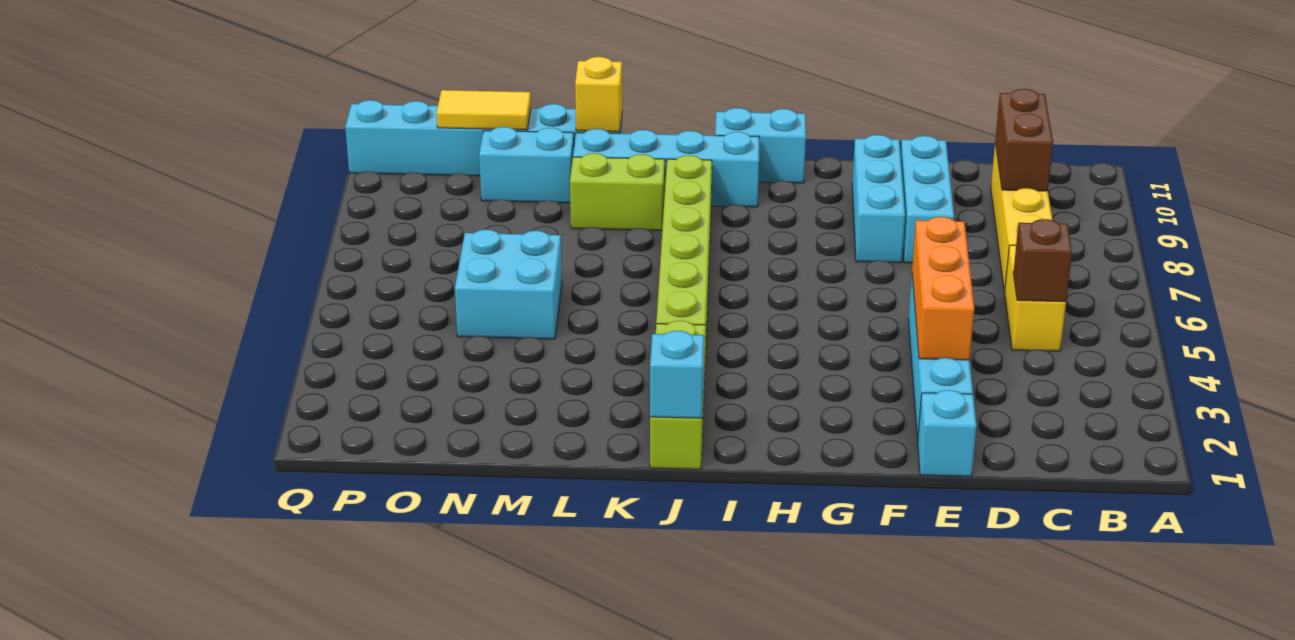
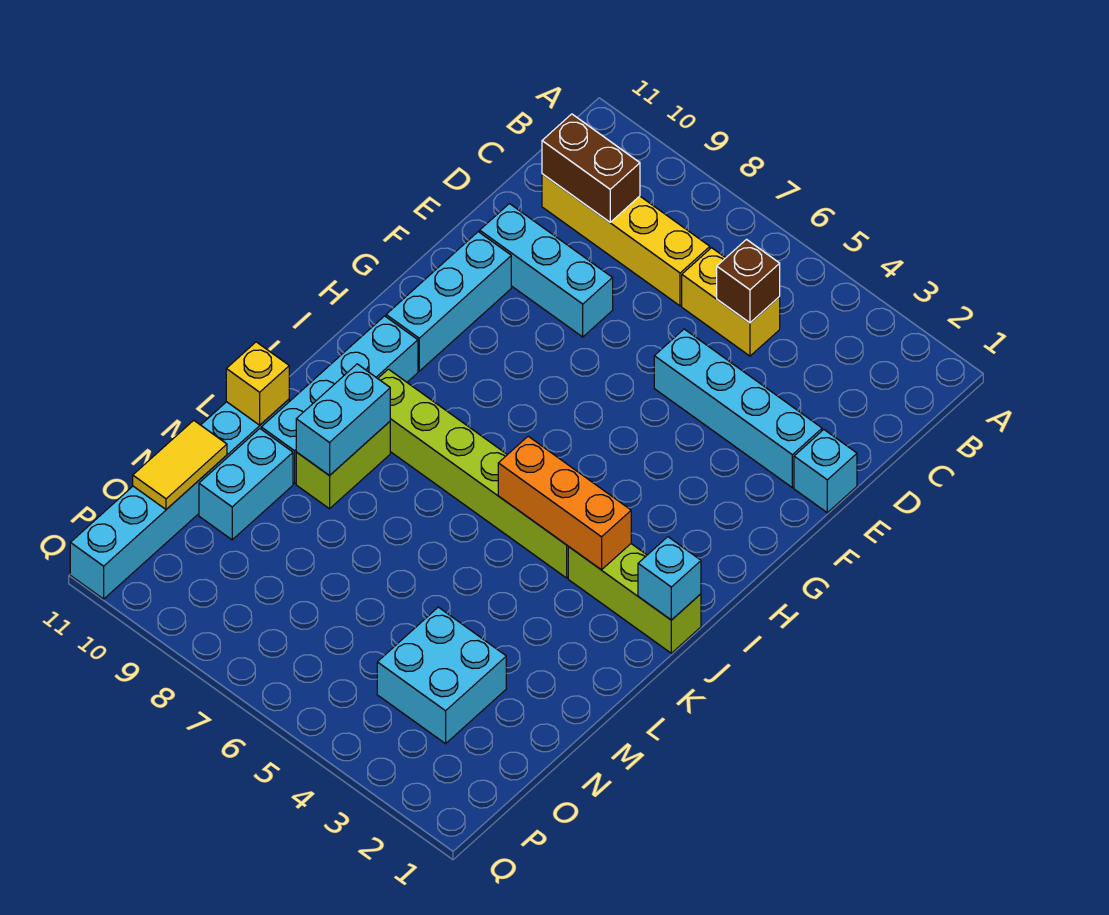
orange brick E3:E5 level 2 -> orange brick J3:J5 level 2
cyan brick F8:F10 level 1 -> cyan brick F10:H10 level 1
cyan brick H11:I11 level 1 -> cyan brick K9:L9 level 2
cyan brick M5:N6 level 1 -> cyan brick N3:O4 level 1

